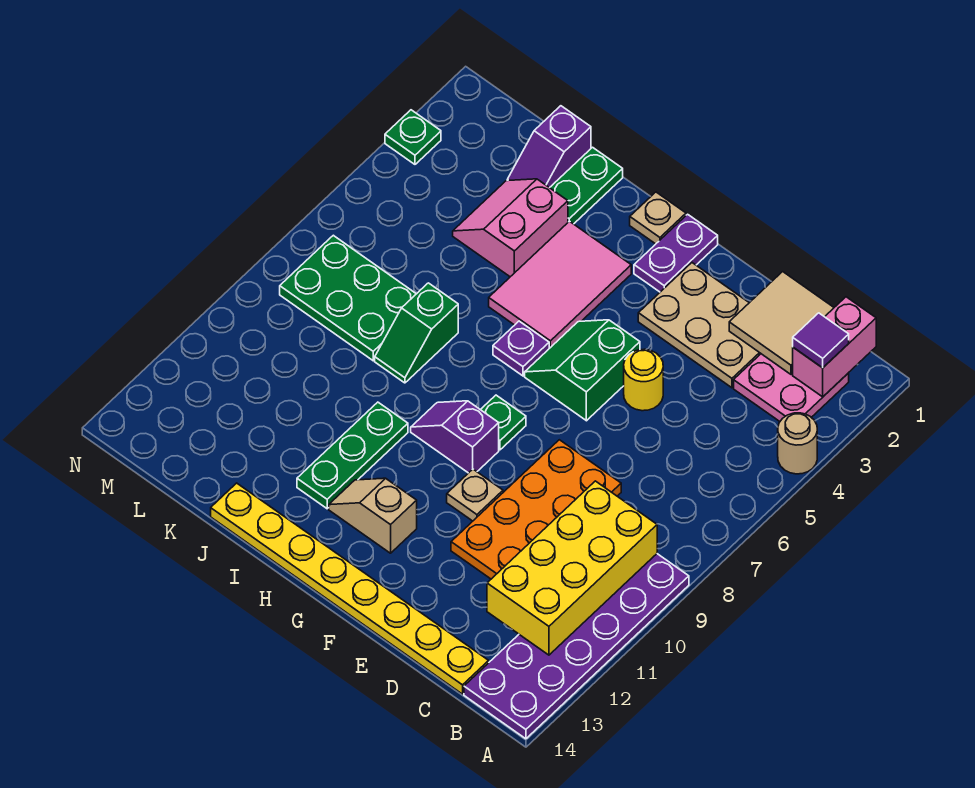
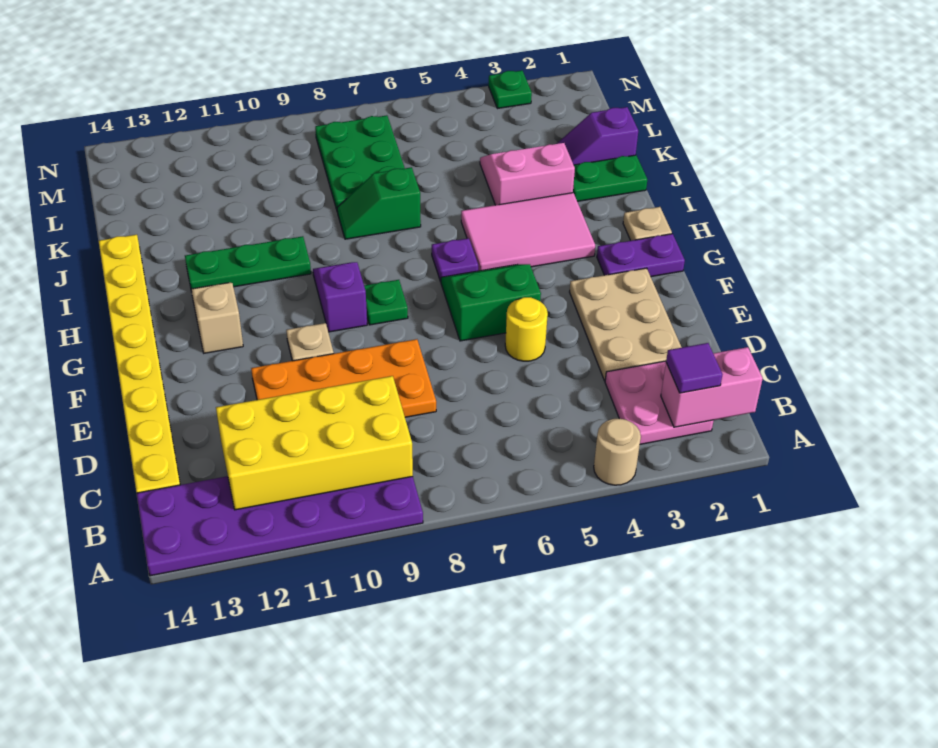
tan tile C1:D2 level 2 -> none

